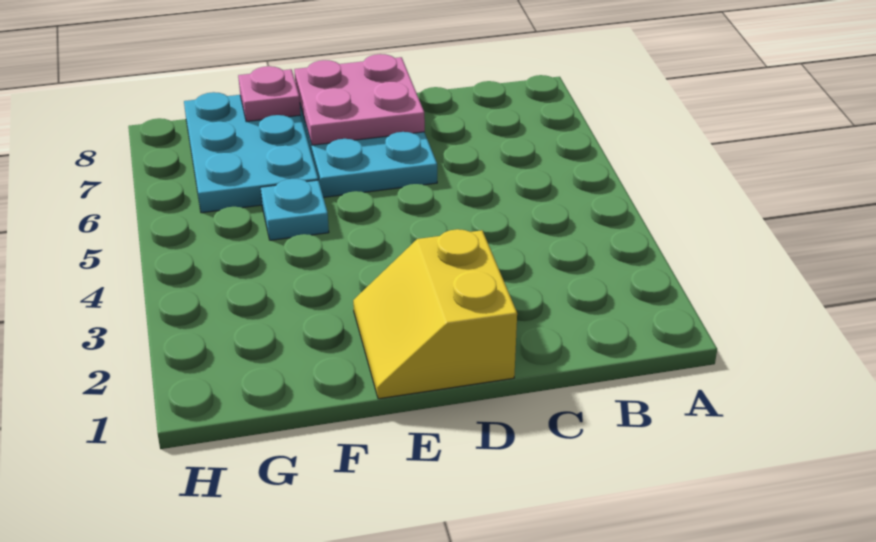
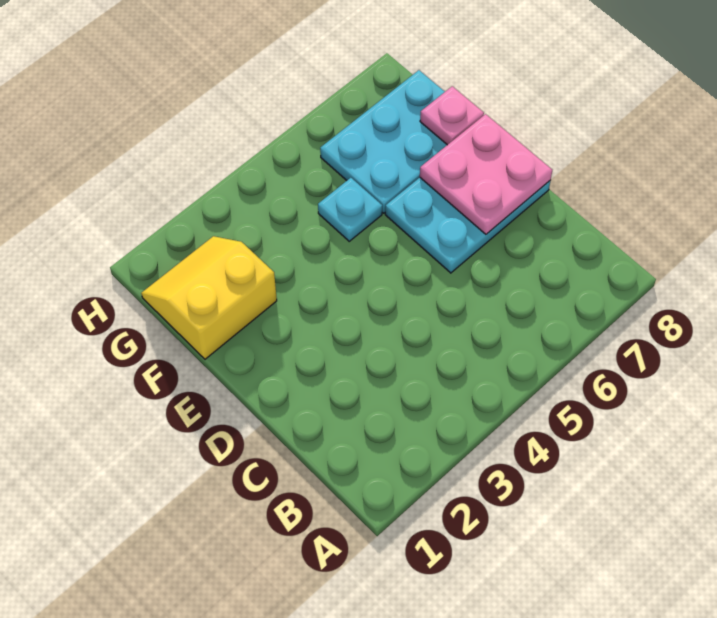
yellow slope D1:E2 level 1 top D -> yellow slope F1:G2 level 1 top F

